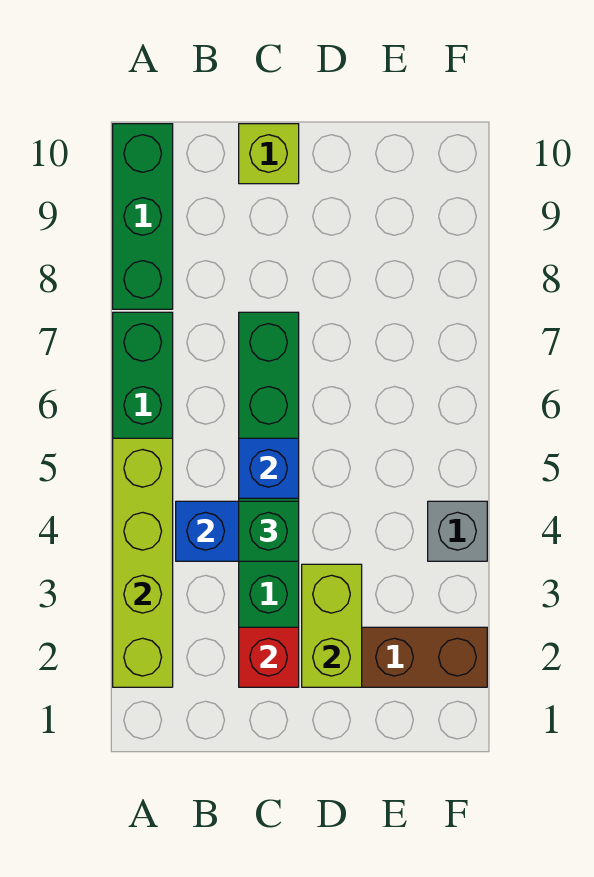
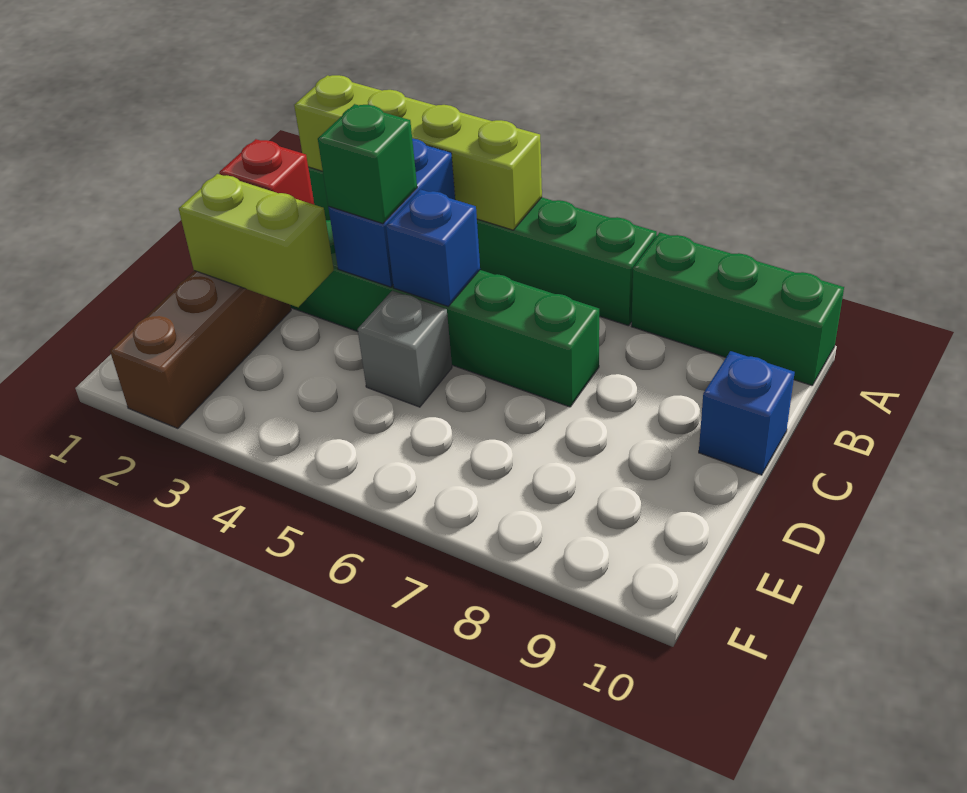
lime brick C10 level 1 -> blue brick C10 level 1
grey brick F4 level 1 -> grey brick D5 level 1

